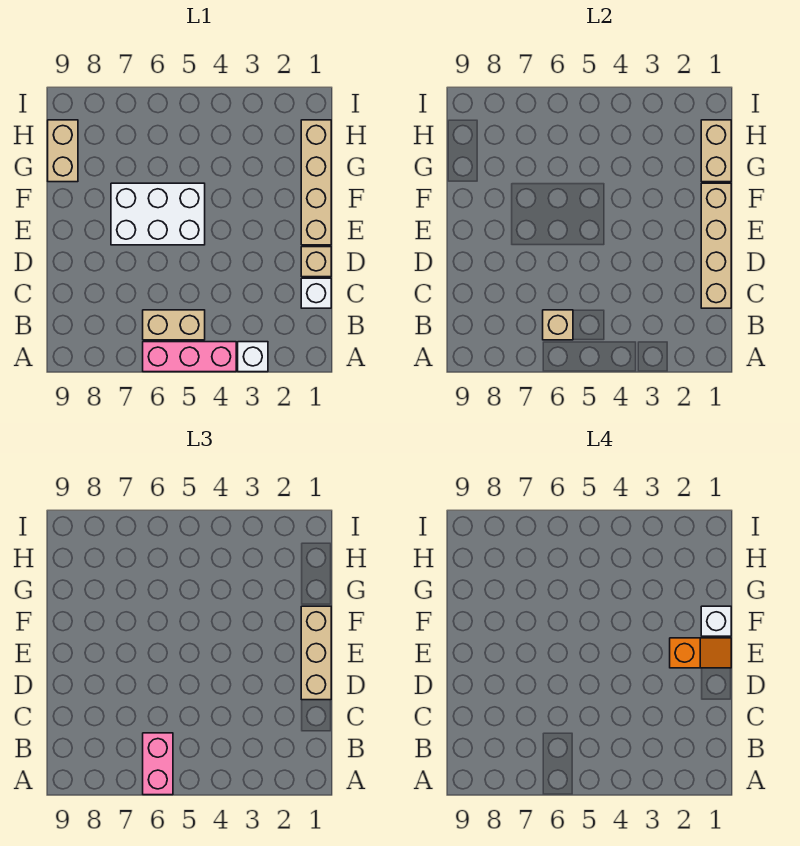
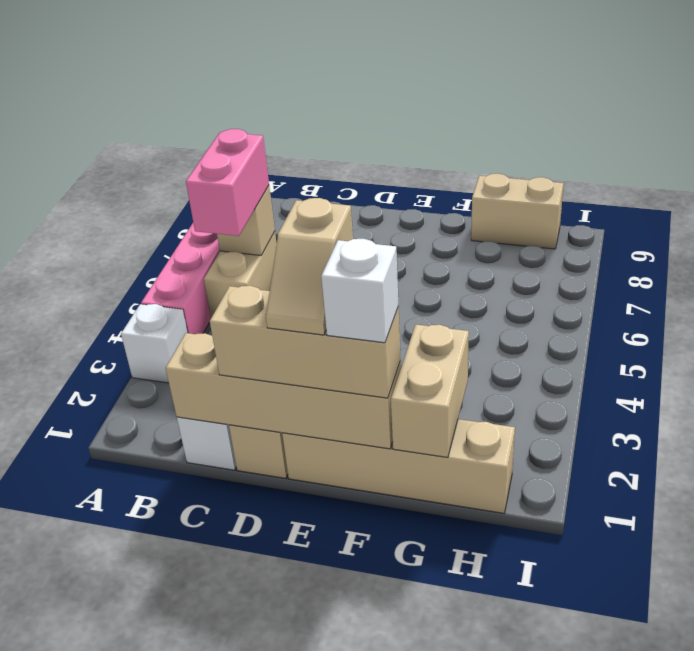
pink brick A6:B6 level 3 -> pink brick B5:B6 level 3
orange slope E1:E2 level 4 top 2 -> tan slope E1:E2 level 4 top 2
white brick E5:F7 level 1 -> none
tan brick G1:H1 level 2 -> tan brick G1:G2 level 2

